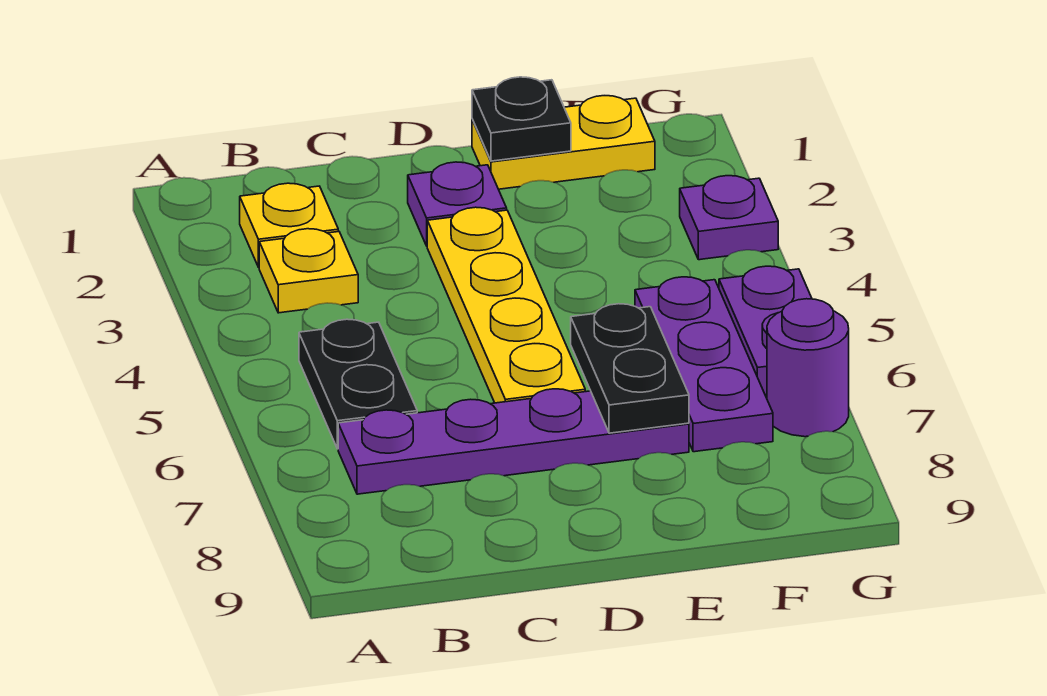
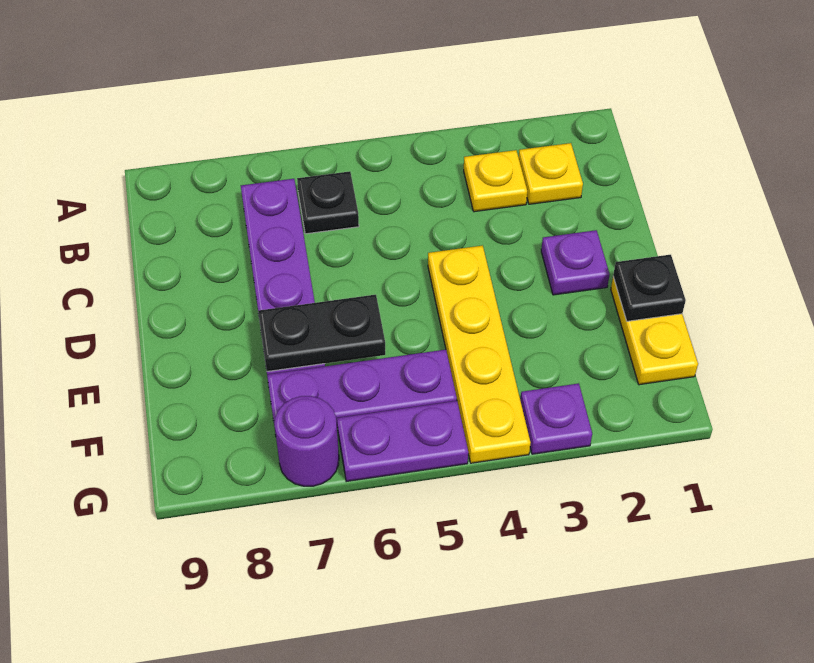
black plate B5:B6 level 1 -> black plate B6 level 1
yellow plate D3:D6 level 1 -> yellow plate D4:G4 level 1

